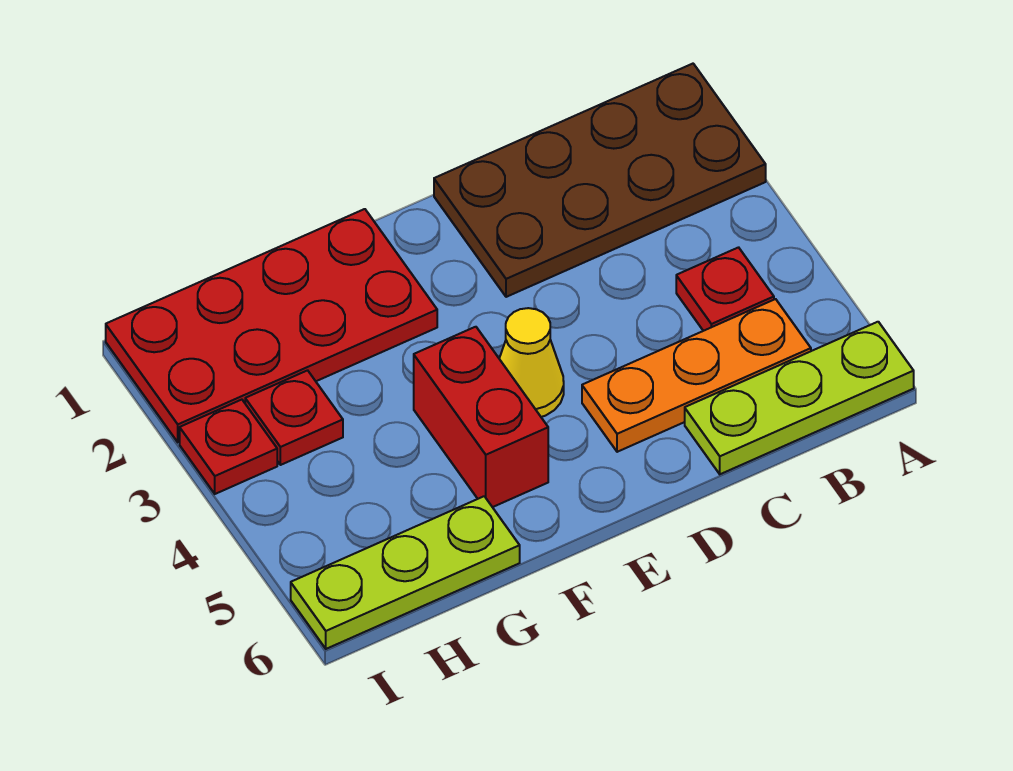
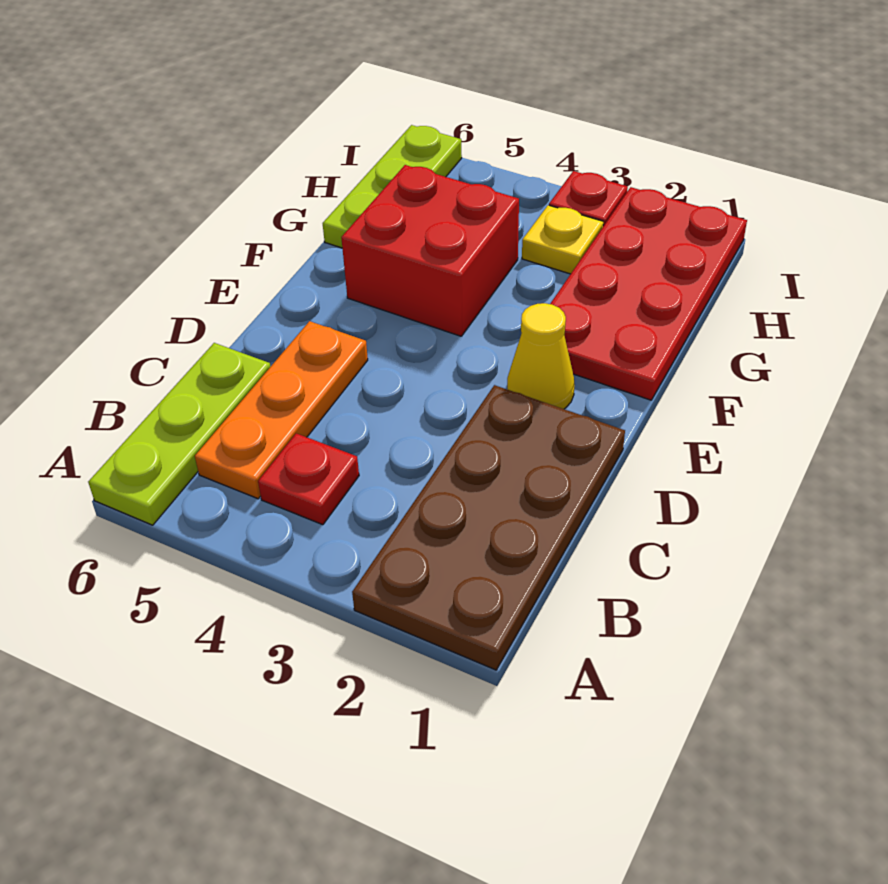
yellow cone E4 level 1 -> yellow cone E2 level 1
red brick F4:F5 level 1 -> red brick F4:G5 level 1
red plate H3 level 1 -> yellow plate H3 level 1

